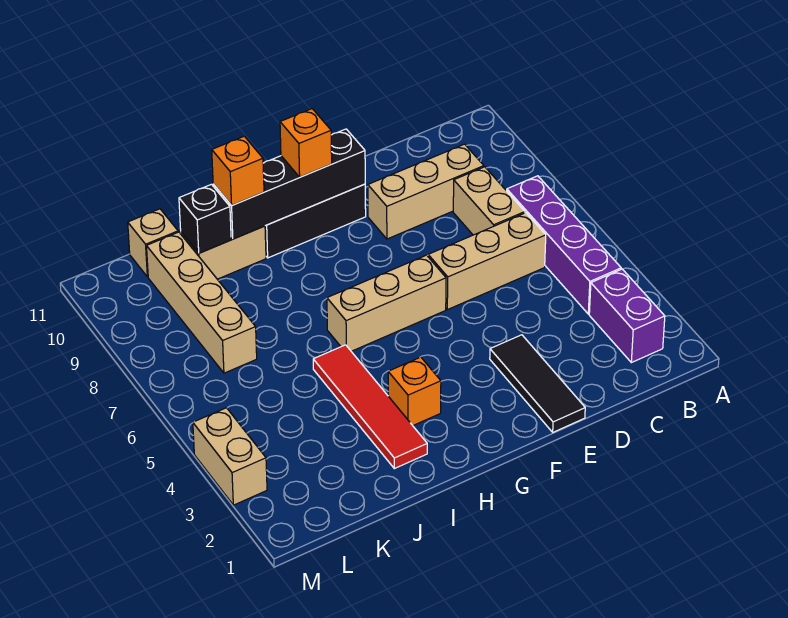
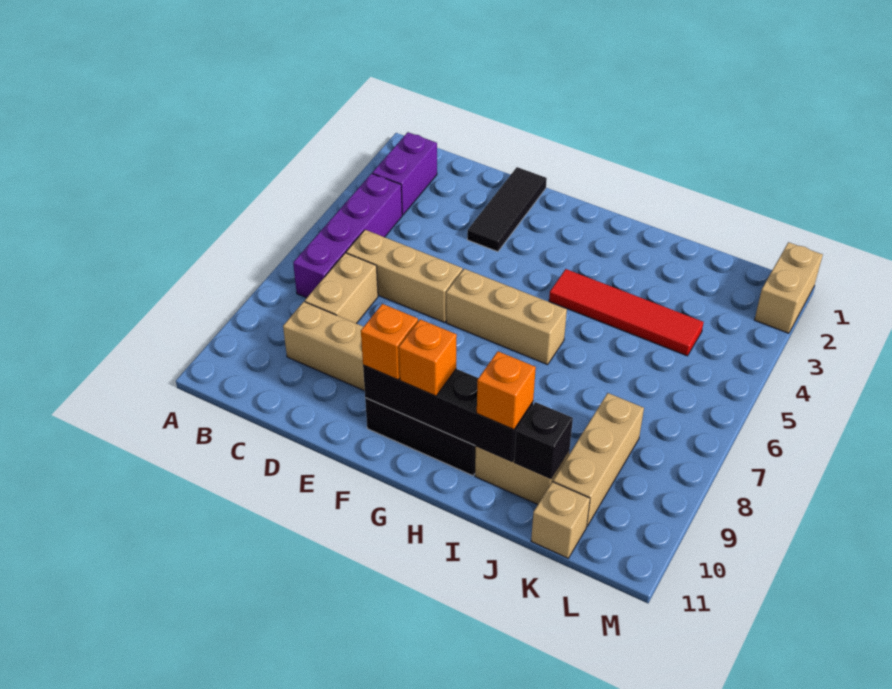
orange brick H3 level 1 -> orange brick F10 level 3
red tile I2:I5 level 1 -> red tile H4:K4 level 1
tan brick K7:K10 level 1 -> tan brick K8:K10 level 1
tan brick M3:M4 level 1 -> tan brick M1:M2 level 1

